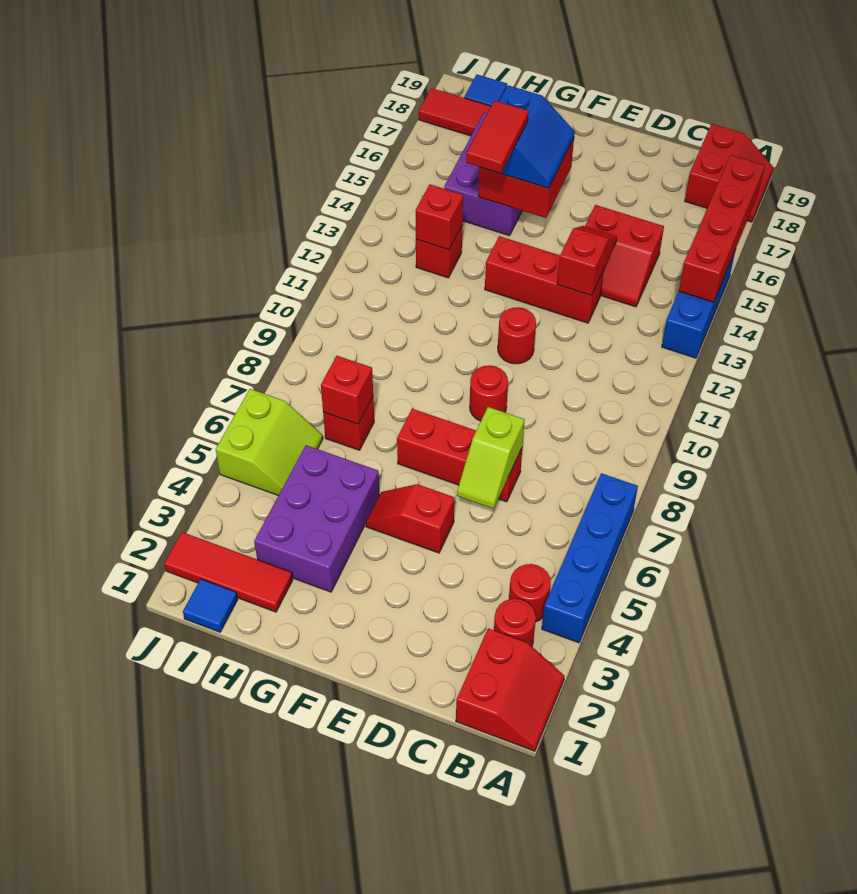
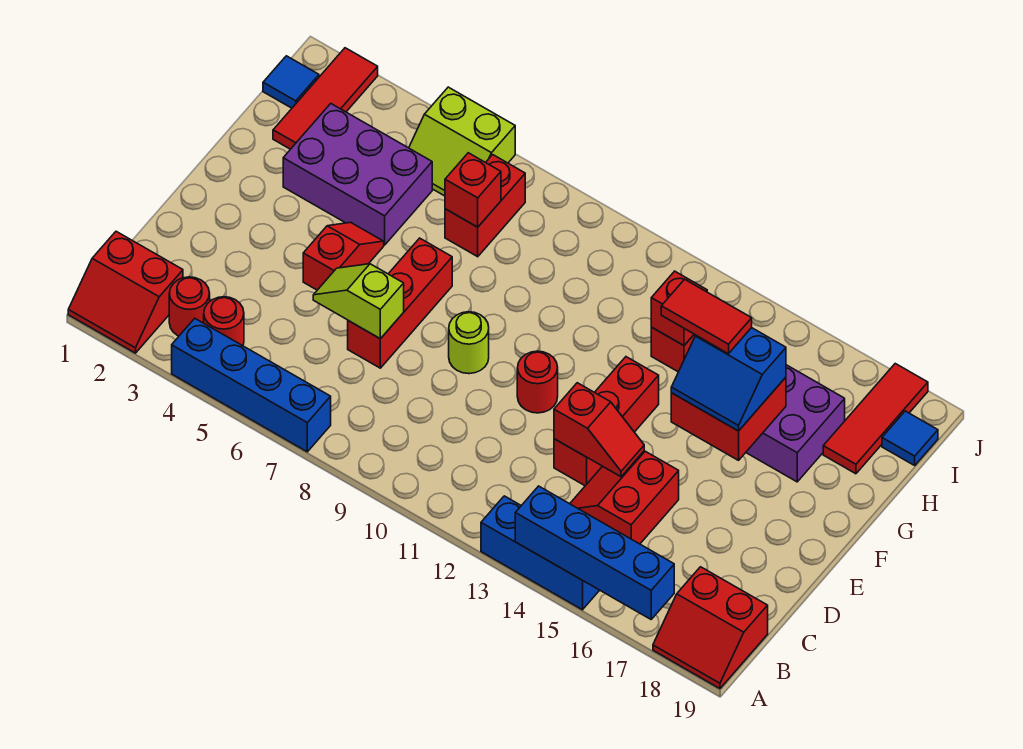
red brick A14:A17 level 2 -> blue brick A14:A17 level 2
red round brick E9 level 1 -> lime round brick E9 level 1
red brick H7 level 1 -> red brick H7:I7 level 1

